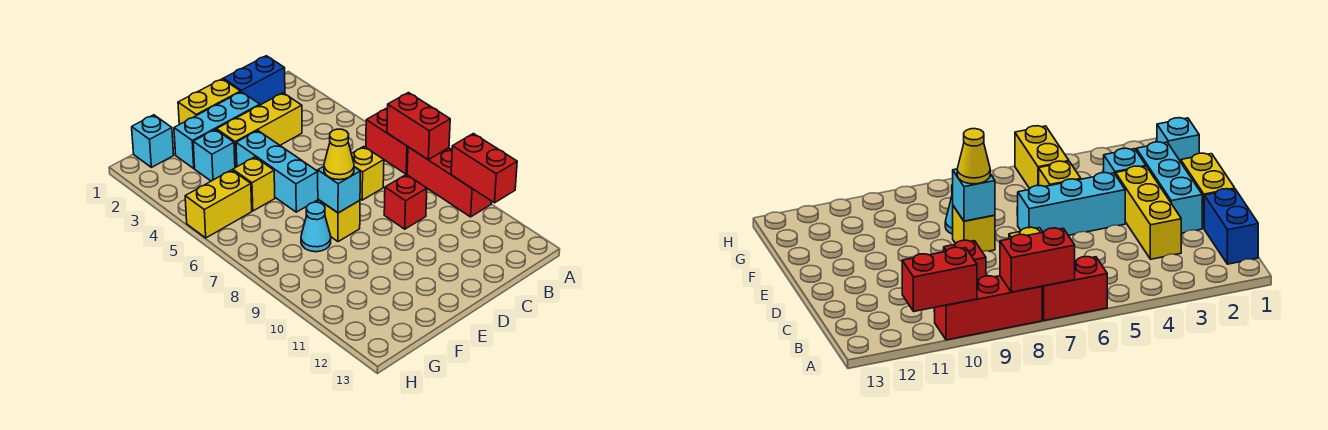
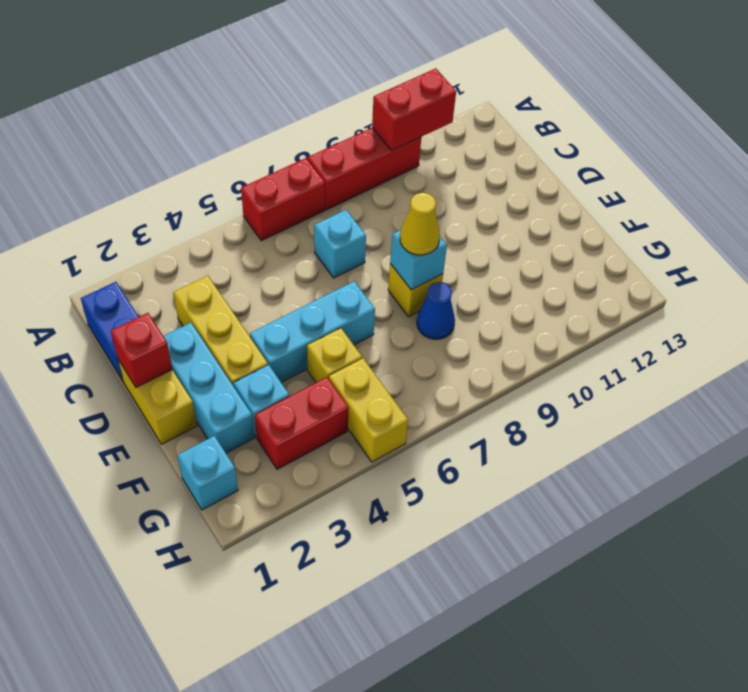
red brick A7:A8 level 2 -> red brick G3:G4 level 1
yellow brick C7 level 1 -> cyan brick C7 level 1
red brick C9 level 1 -> red brick D1 level 2
cyan cone F8 level 1 -> blue cone F8 level 1

